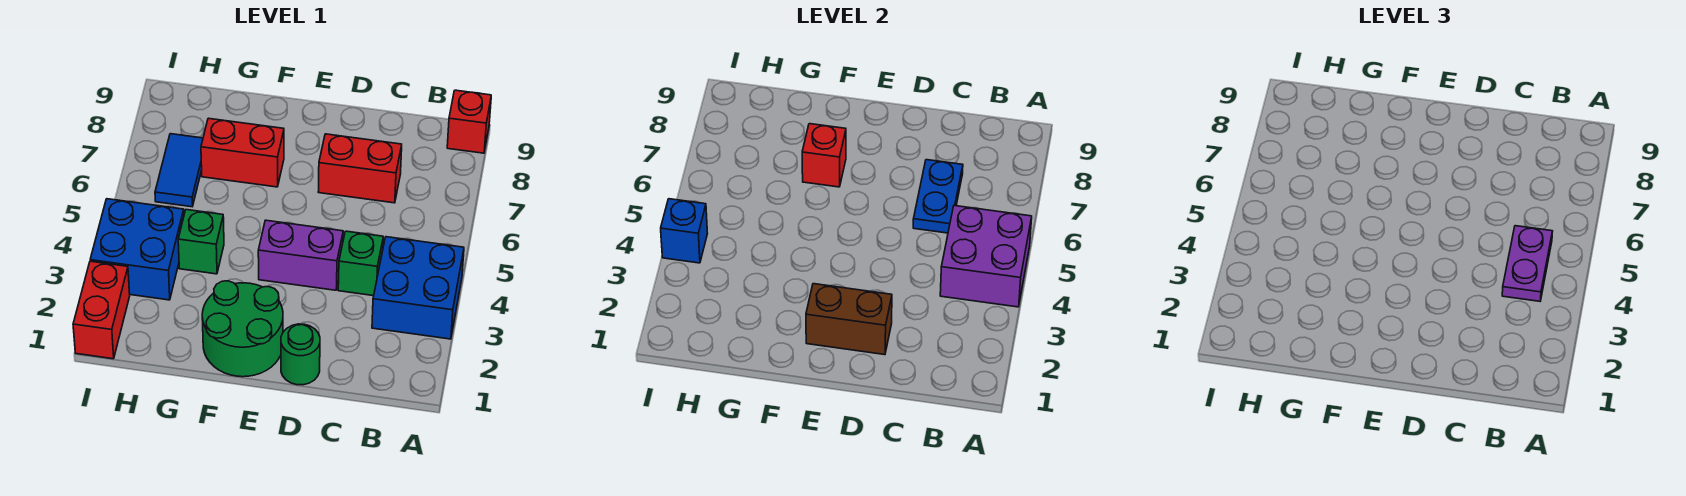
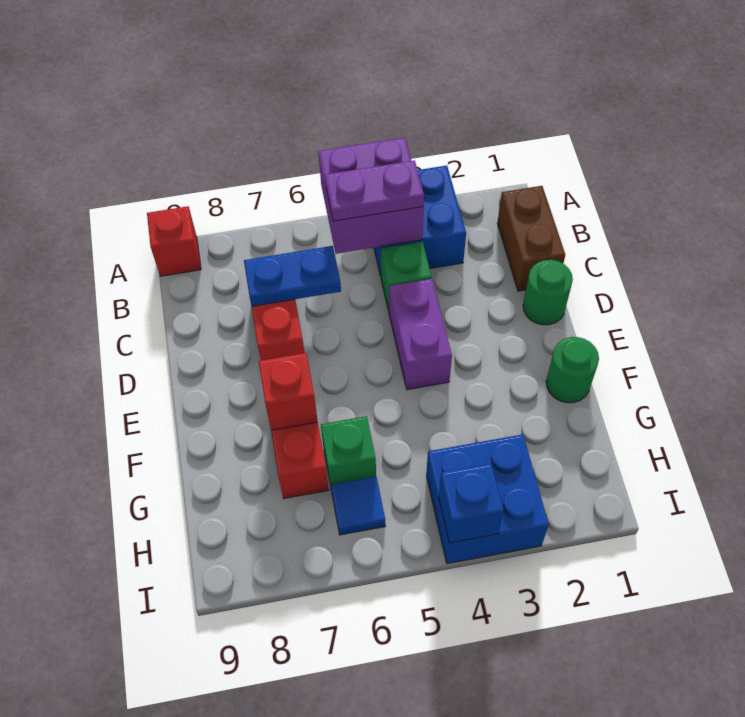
brown brick D2:E2 level 2 -> brown brick B1:C1 level 1
green round brick E1:F2 level 1 -> green round brick F1 level 1
green brick G4 level 1 -> green brick G6 level 1
blue tile H6:H7 level 1 -> blue tile H6 level 1
red brick I1:I2 level 1 -> none

